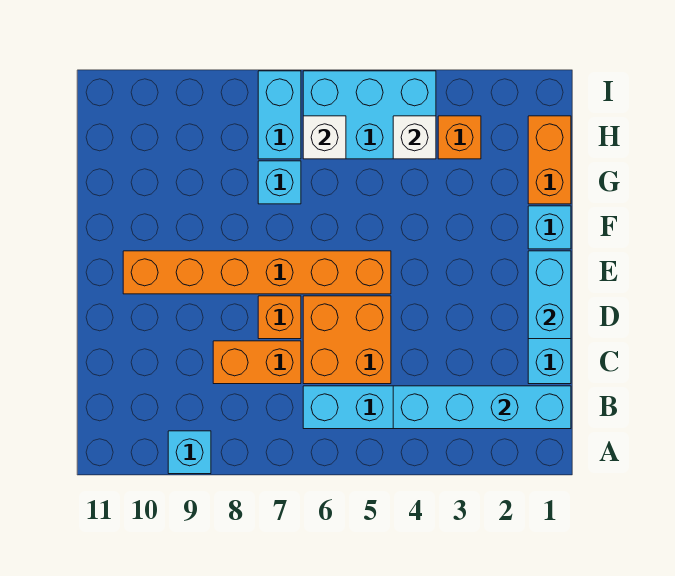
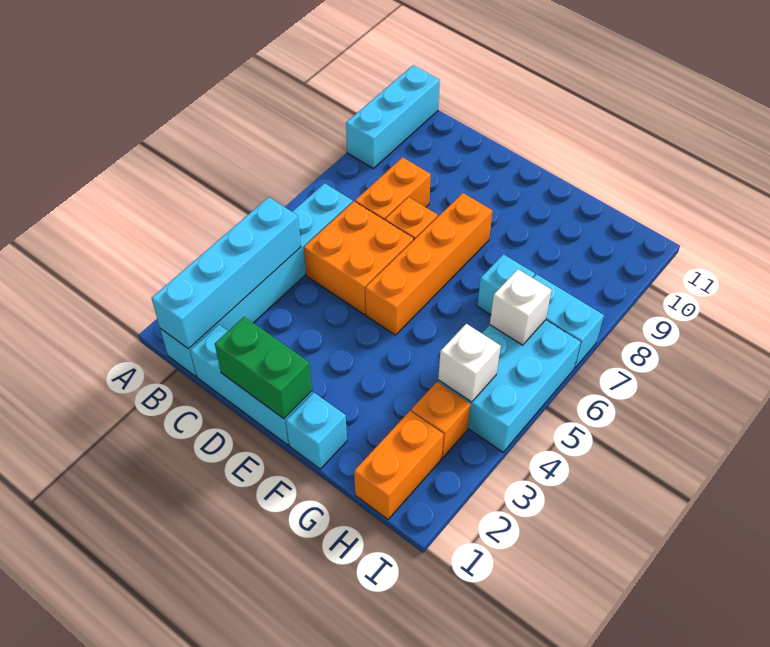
cyan brick A9 level 1 -> cyan brick A9:A11 level 1
cyan brick D1:E1 level 2 -> green brick D1:E1 level 2
orange brick E5:E10 level 1 -> orange brick E5:E8 level 1
orange brick G1:H1 level 1 -> orange brick H1:H2 level 1

